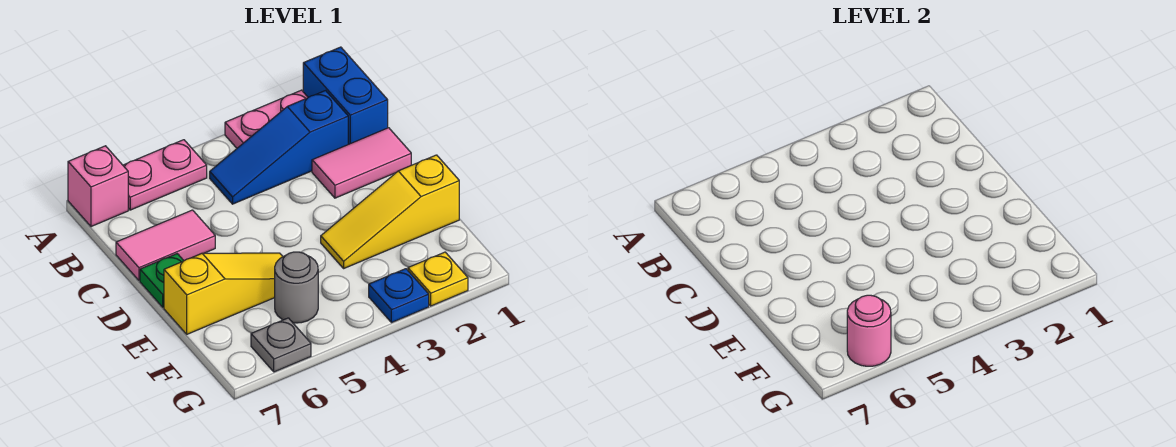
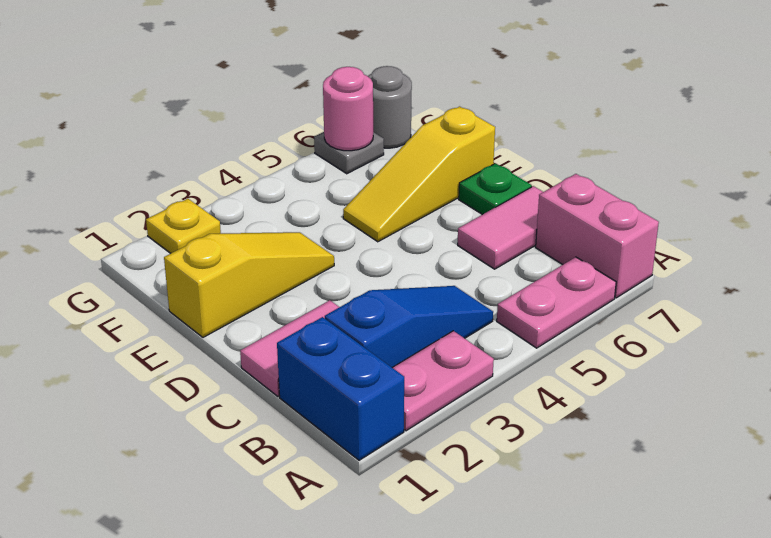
pink brick A7 level 1 -> pink brick A7:B7 level 1
grey round brick F5 level 1 -> grey round brick G7 level 1
blue plate G3 level 1 -> none

